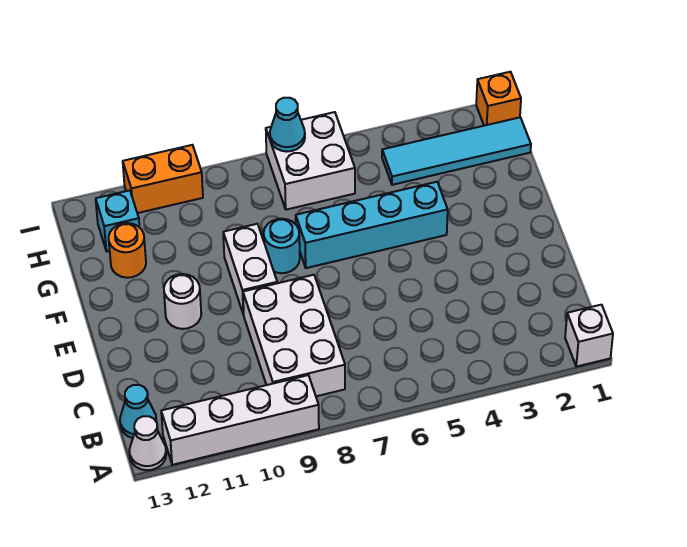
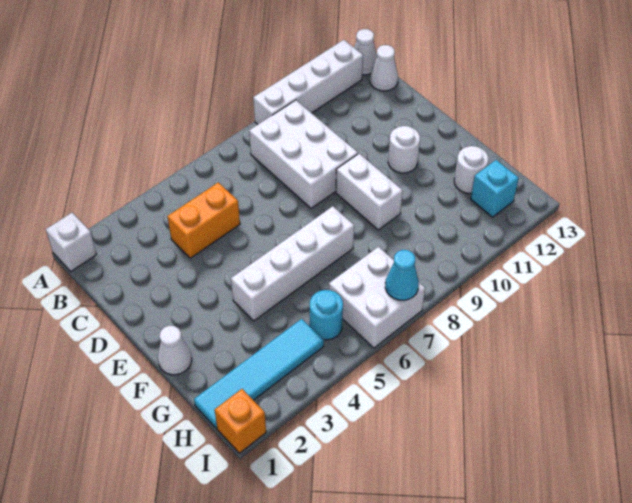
cyan cone B13 level 1 -> white cone B13 level 1
none -> white cone F1 level 1
cyan brick F4:F7 level 1 -> white brick F4:F7 level 1
cyan round brick F8 level 1 -> cyan round brick H5 level 1
orange round brick G12 level 1 -> white round brick G12 level 1
orange brick I10:I11 level 1 -> orange brick C4:C5 level 1

